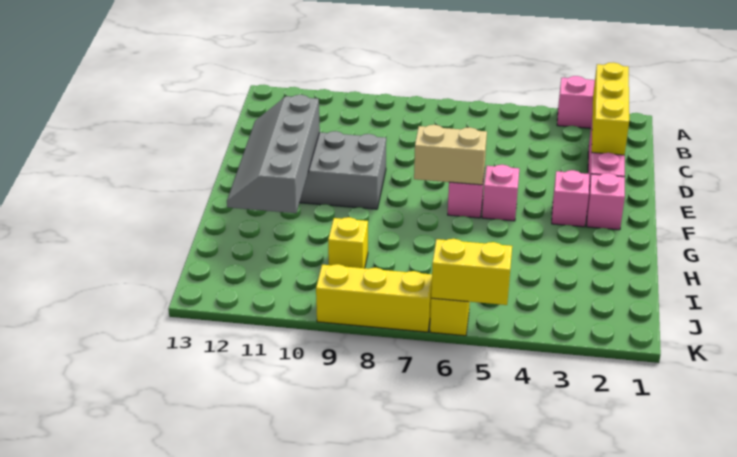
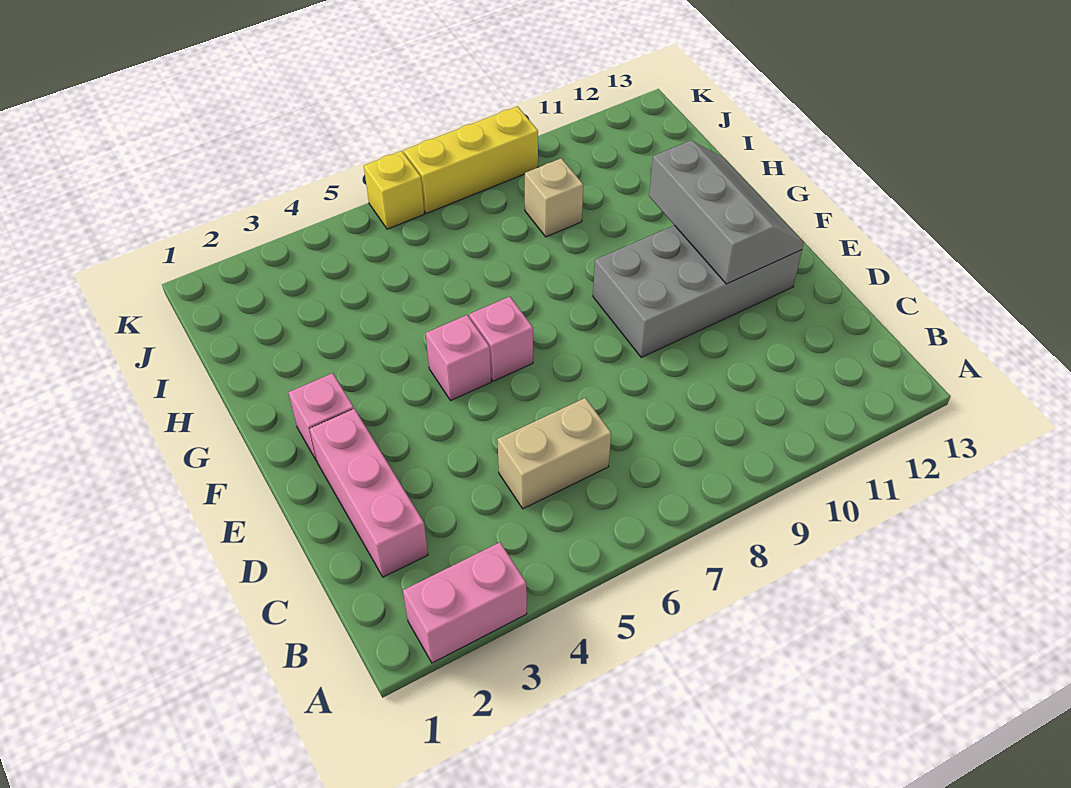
yellow brick B2:D2 level 2 -> none
grey slope E11:H12 level 2 top 11 -> grey slope E11:G12 level 2 top 11
pink brick F3 level 1 -> none
tan brick F6:F7 level 2 -> tan brick C5:C6 level 1
yellow brick I9 level 1 -> tan brick I9 level 1
yellow brick K5:K6 level 2 -> none

